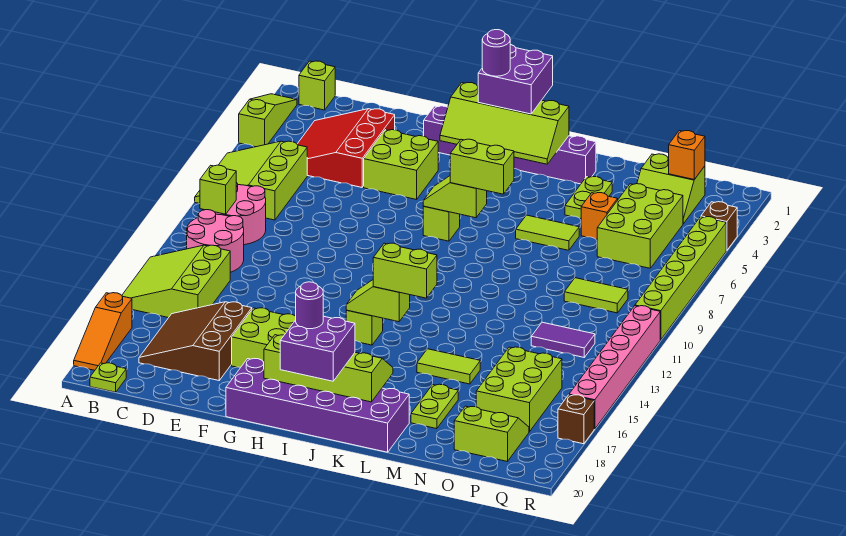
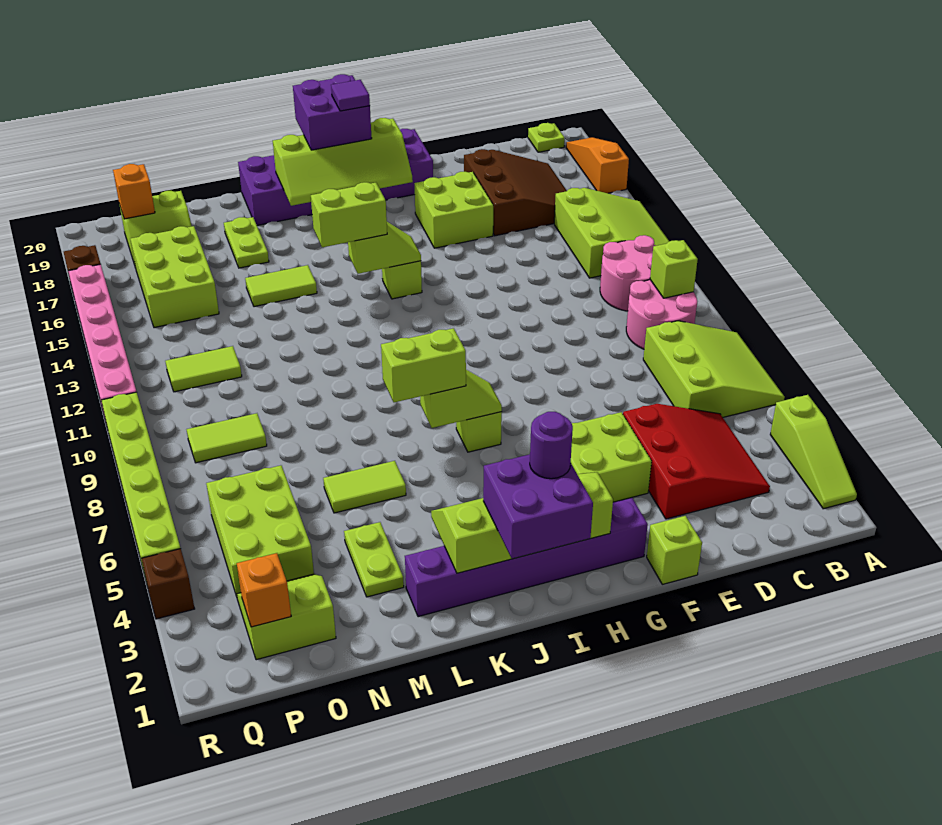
lime brick B1 level 1 -> lime brick F1 level 1
purple round brick I19 level 4 -> purple tile I19 level 4
orange brick N5 level 1 -> orange brick P19 level 2
purple tile O12:P12 level 1 -> lime tile O12:P12 level 1

